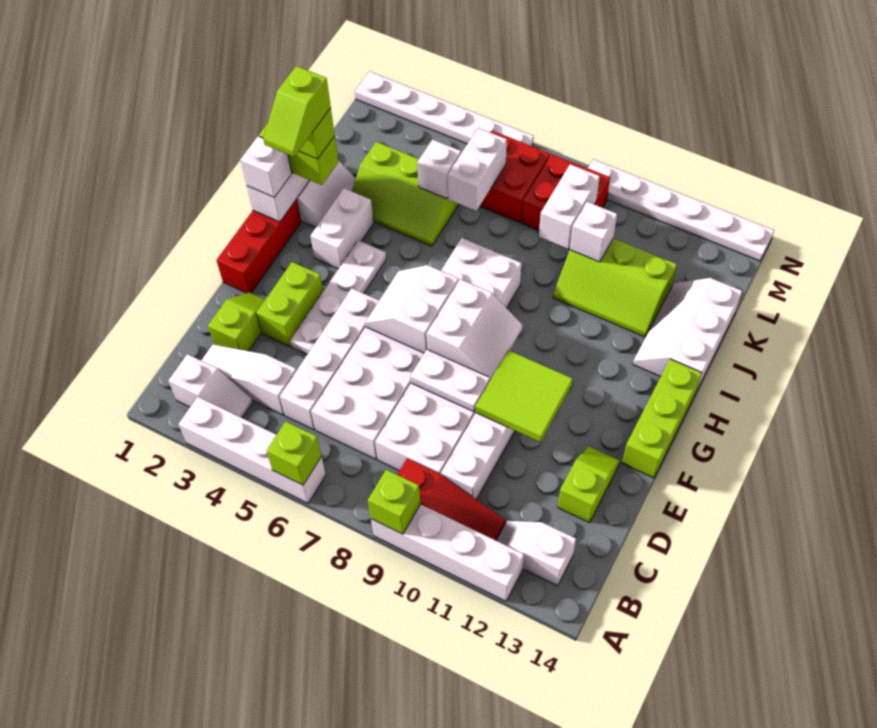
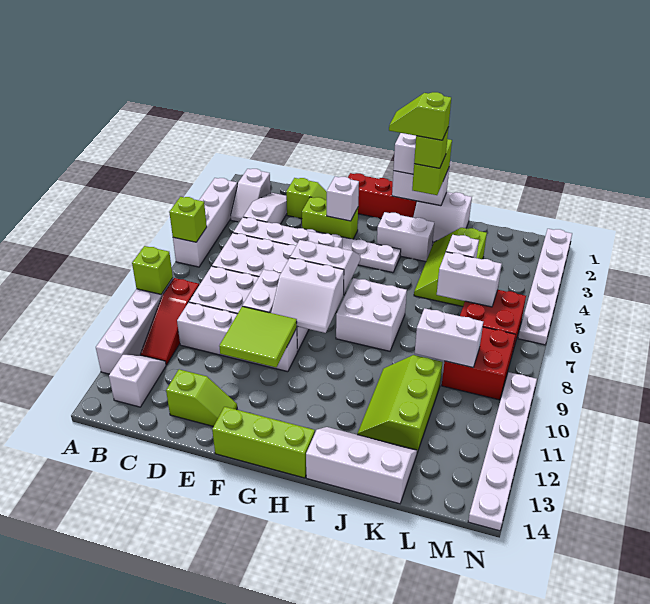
white brick K10 level 2 -> white brick F3 level 2

